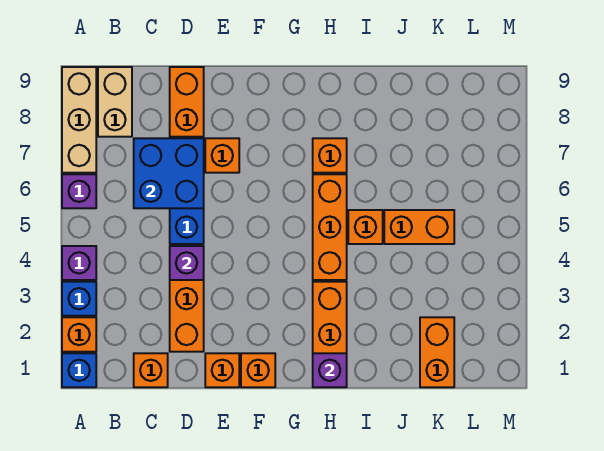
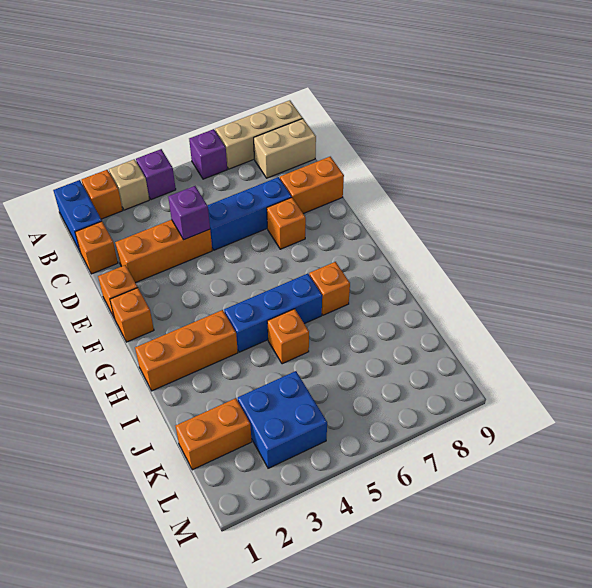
blue brick A1 level 1 -> blue brick A1:B1 level 1
blue brick A3 level 1 -> tan brick A3 level 1
blue brick C6:D7 level 2 -> blue brick K3:L4 level 1
purple brick H1 level 2 -> none
orange brick H4:H6 level 1 -> blue brick H4:H6 level 1
orange brick J5:K5 level 1 -> none

